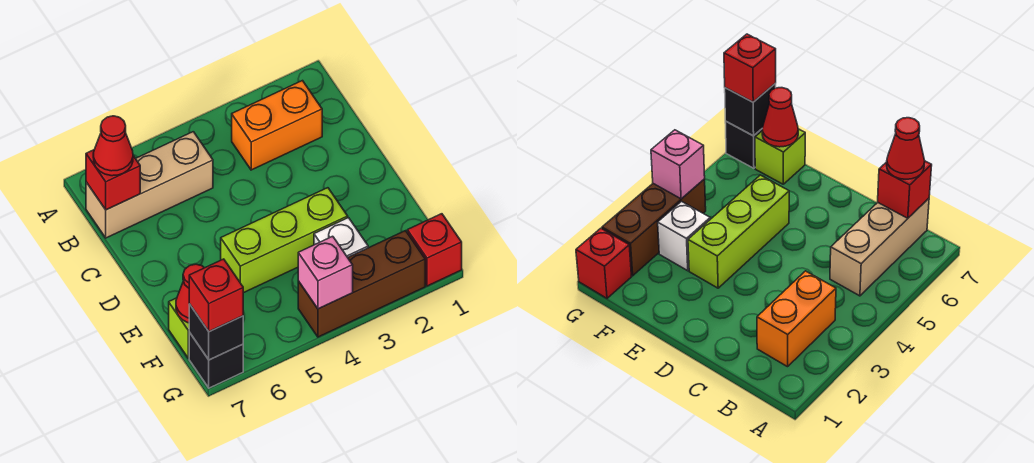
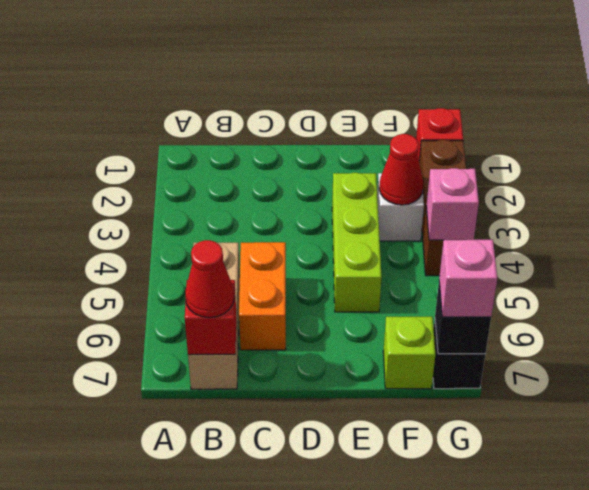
orange brick B2:B3 level 1 -> orange brick C5:C6 level 1
red cone F7 level 2 -> red cone F3 level 2
red brick G7 level 3 -> pink brick G7 level 3

